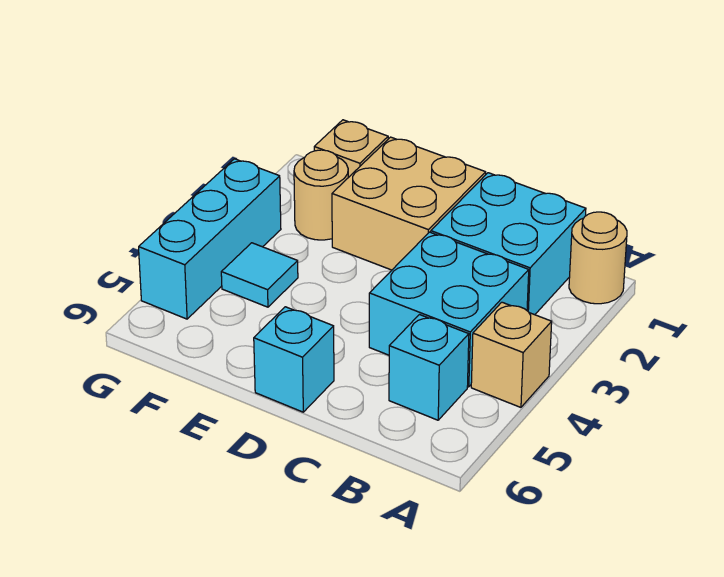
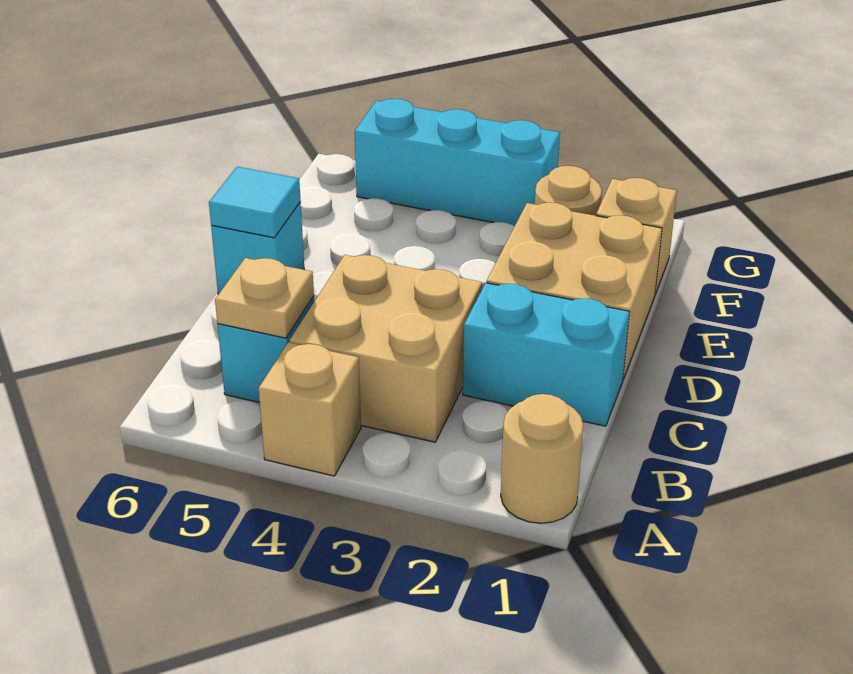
cyan brick B1:C2 level 1 -> cyan brick C1:C2 level 1
cyan brick B3:C4 level 1 -> tan brick B3:C4 level 1
none -> tan plate B5 level 2
cyan tile F4 level 1 -> cyan tile D6 level 2

